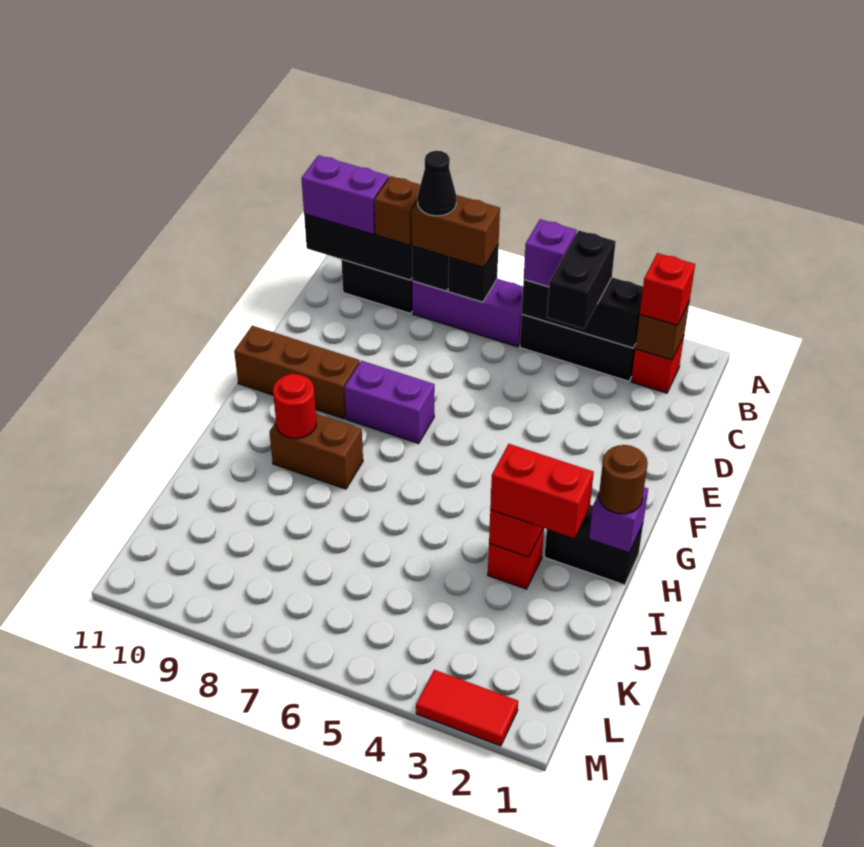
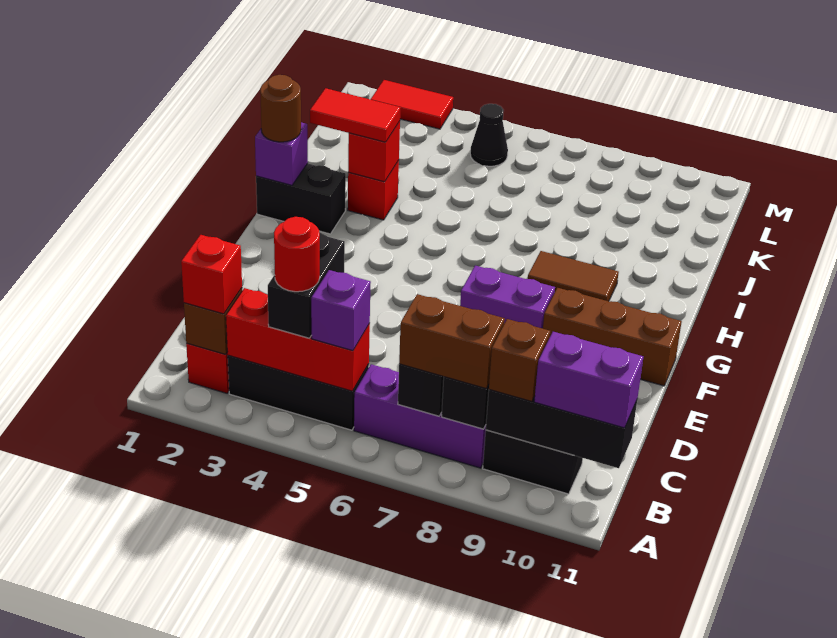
black brick B3:B5 level 2 -> red brick B3:B5 level 2
black cone B8 level 4 -> black cone L5 level 1
brown brick H8:H9 level 1 -> brown tile H8:H9 level 1
red round brick H9 level 2 -> red round brick B4 level 4
red brick I2:I3 level 3 -> red tile I2:I3 level 3

